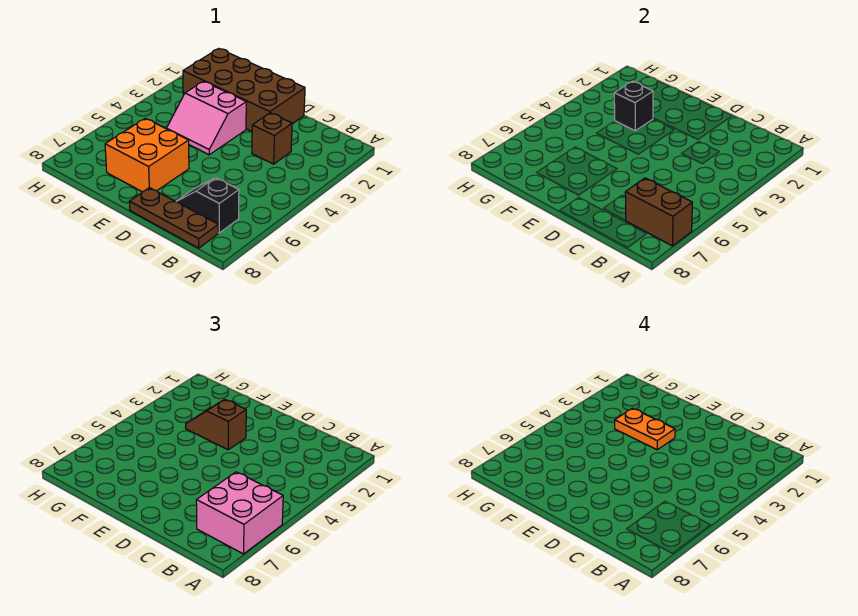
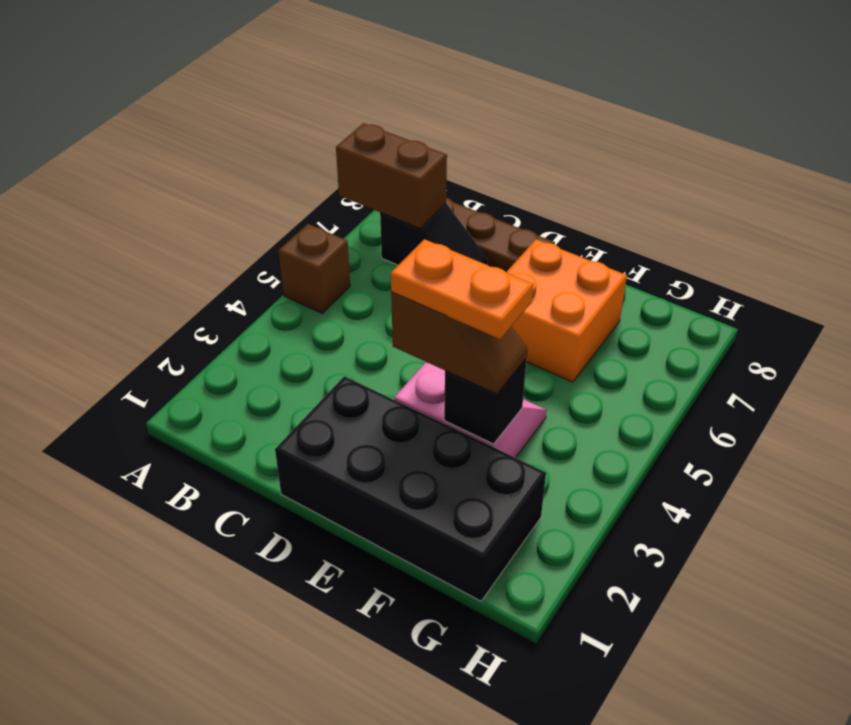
pink brick A6:B7 level 3 -> none
brown brick C3 level 1 -> brown brick A5 level 1
brown brick D1:G2 level 1 -> black brick D1:G2 level 1

